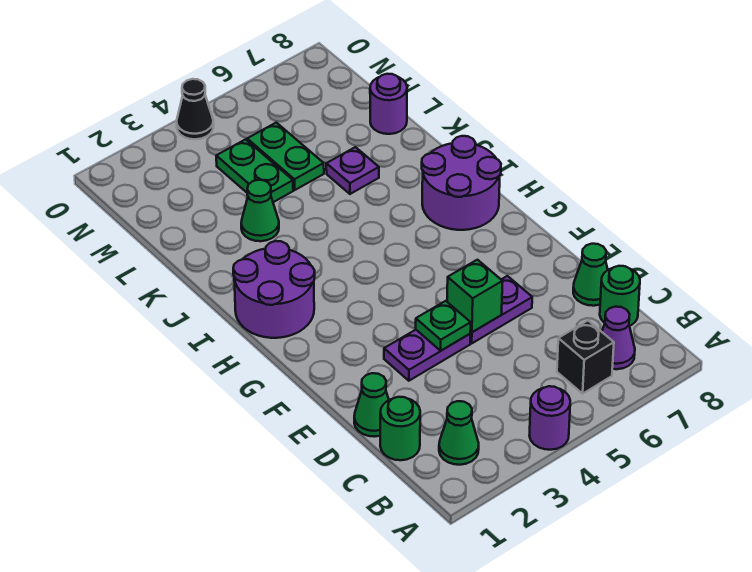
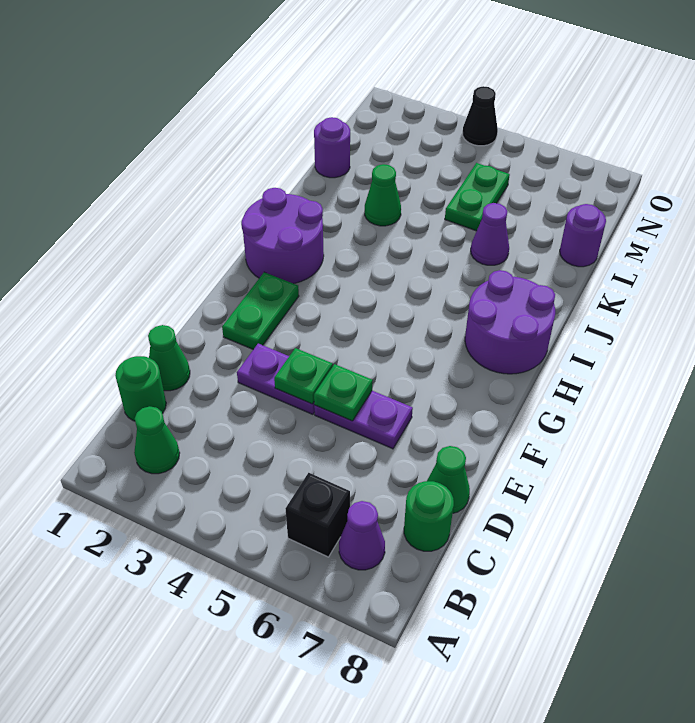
purple round brick A4 level 1 -> purple round brick L1 level 1
green brick E5 level 2 -> green plate E5 level 2
purple plate K6 level 1 -> purple cone K6 level 1
green plate L4:M4 level 1 -> green plate F2:G2 level 1

